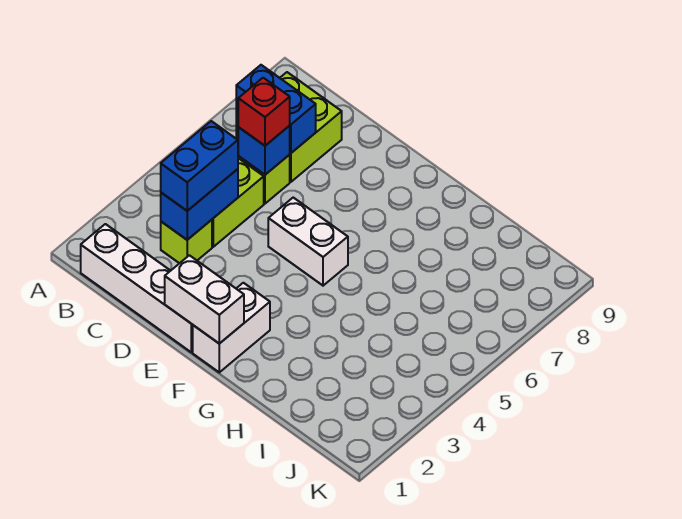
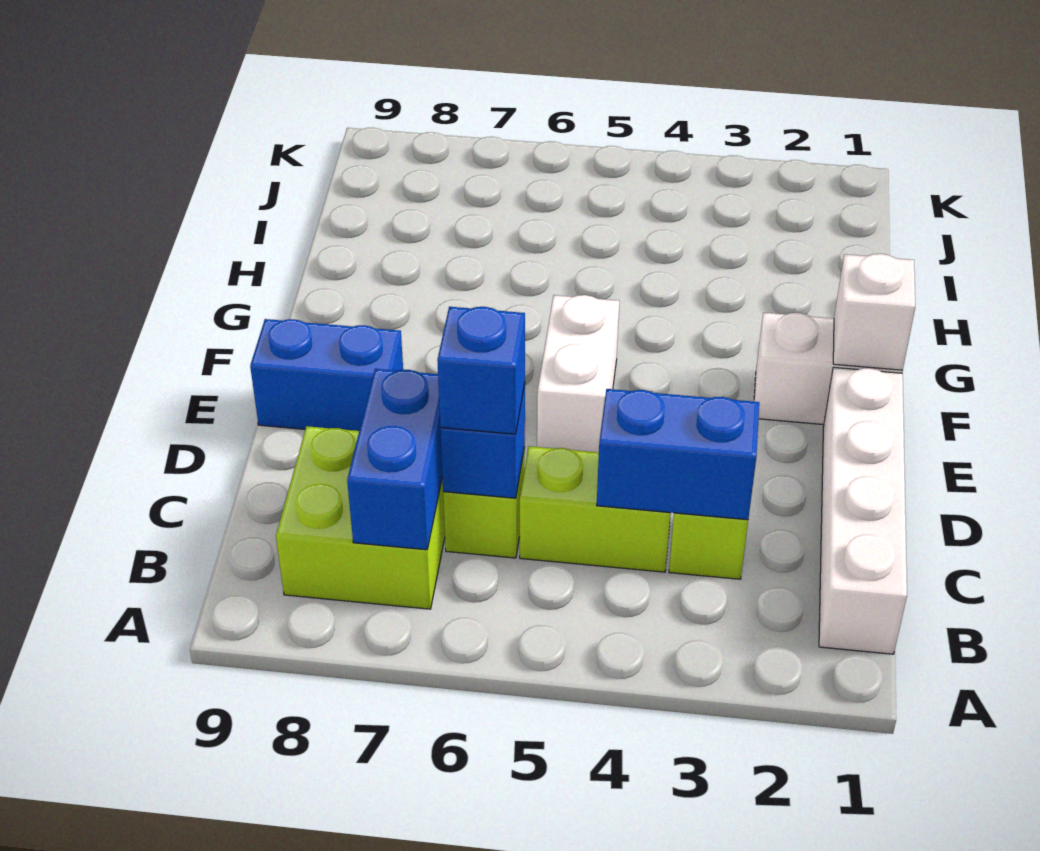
blue brick C3:C4 level 3 -> blue brick E8:E9 level 1
red brick C6 level 3 -> blue brick C6 level 3
white brick E1:F1 level 2 -> white brick F1 level 2

